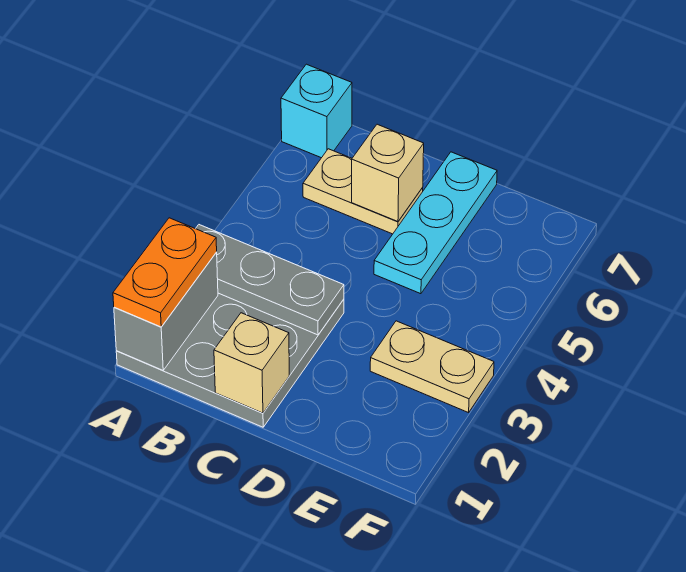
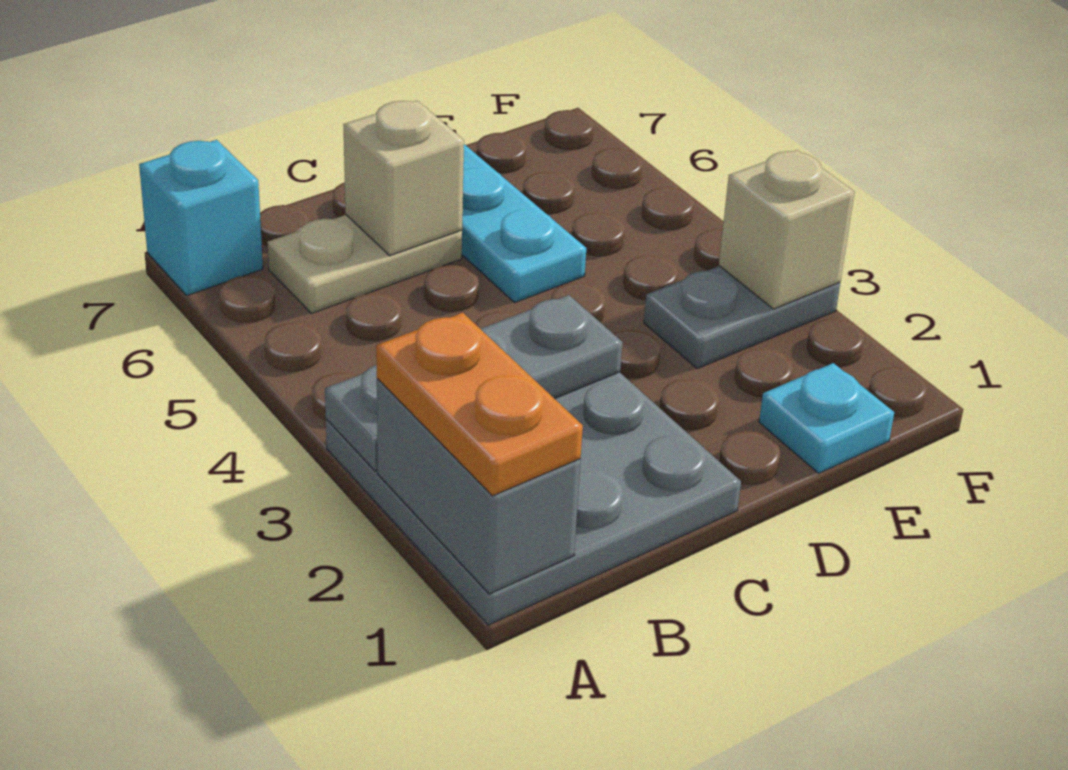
tan brick C1 level 2 -> tan brick F3 level 2
none -> cyan plate E1 level 1
tan plate E3:F3 level 1 -> grey plate E3:F3 level 1

